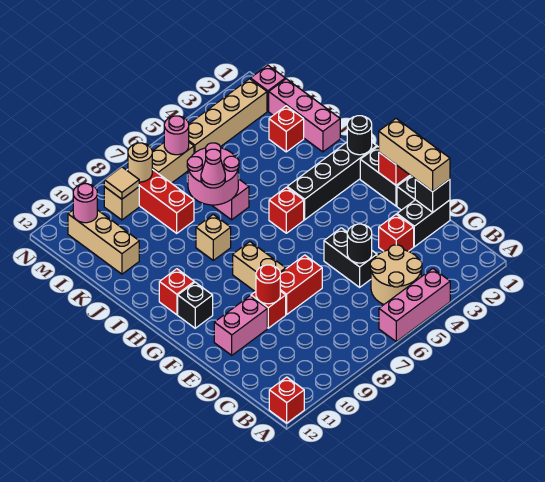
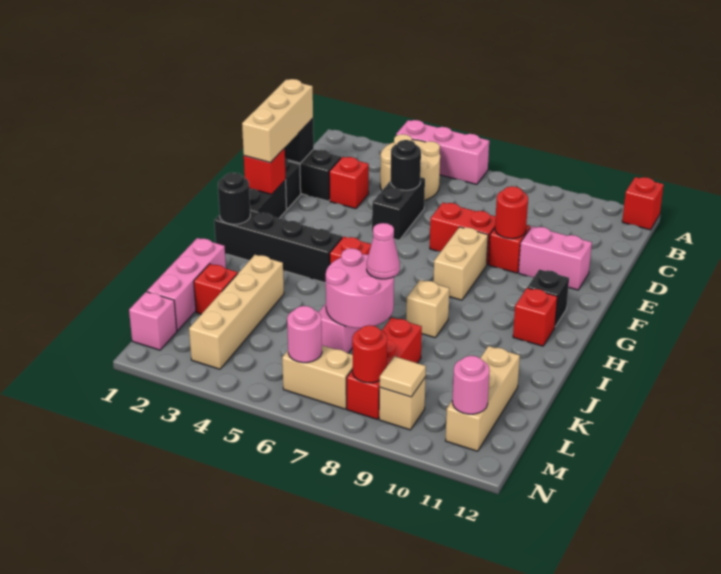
tan brick M2:M5 level 1 -> tan brick J3:M3 level 1
tan round brick M8 level 2 -> red round brick M8 level 2

